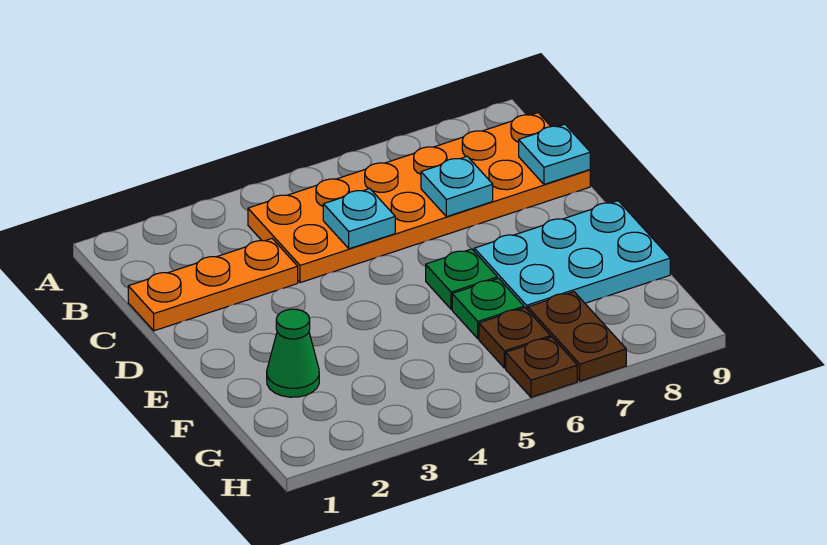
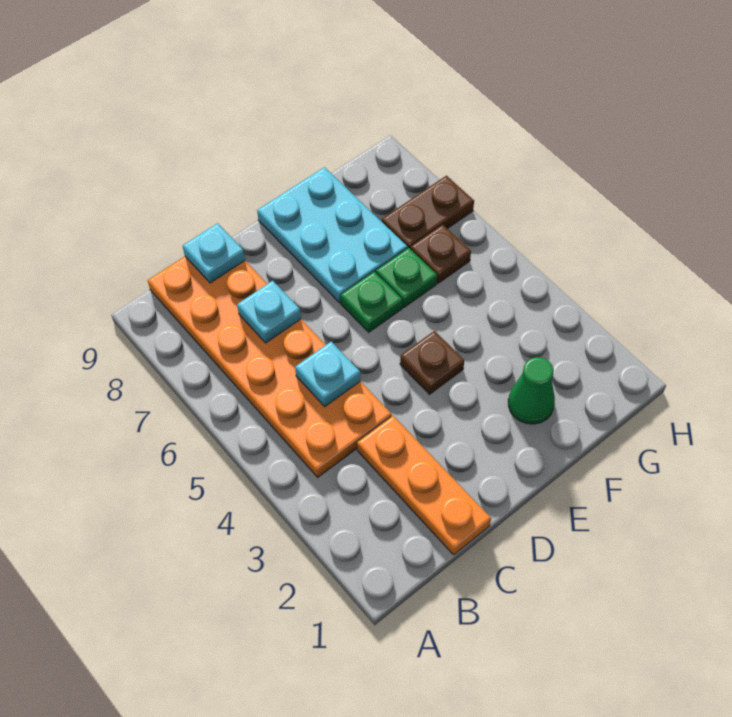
brown plate H6 level 1 -> brown plate E4 level 1

